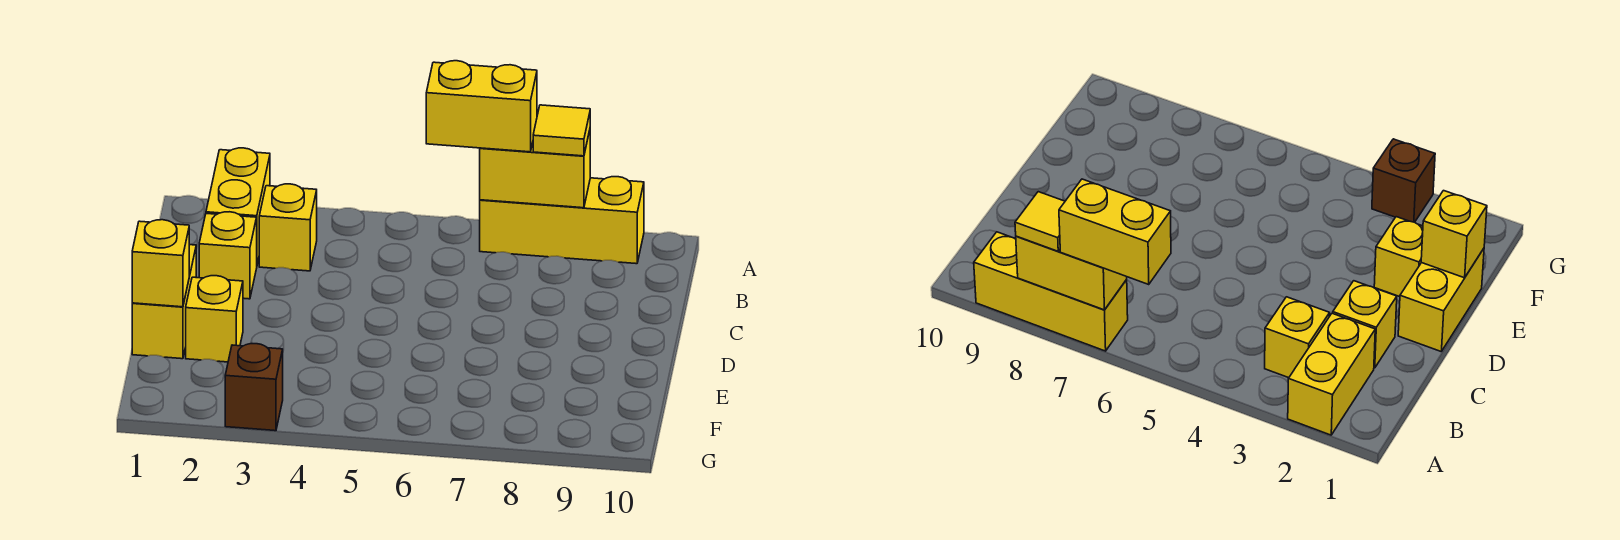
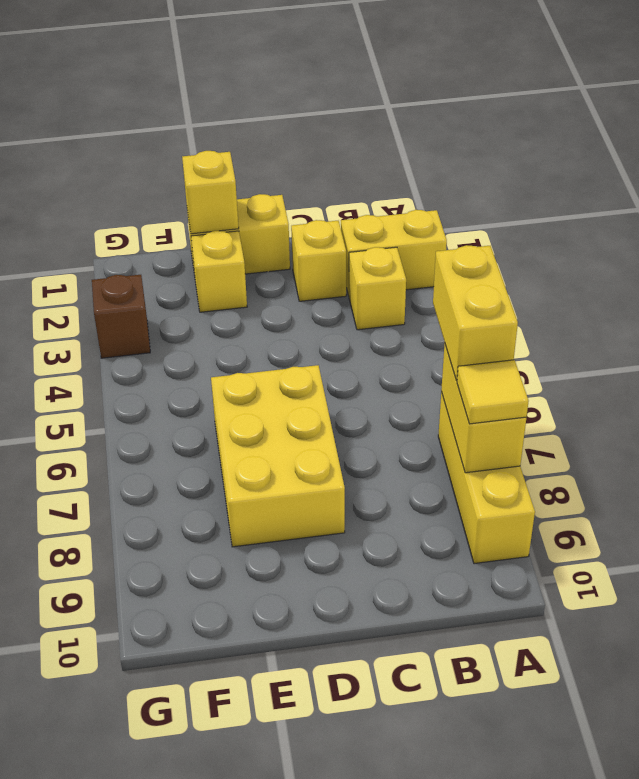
none -> yellow brick D6:E8 level 1

